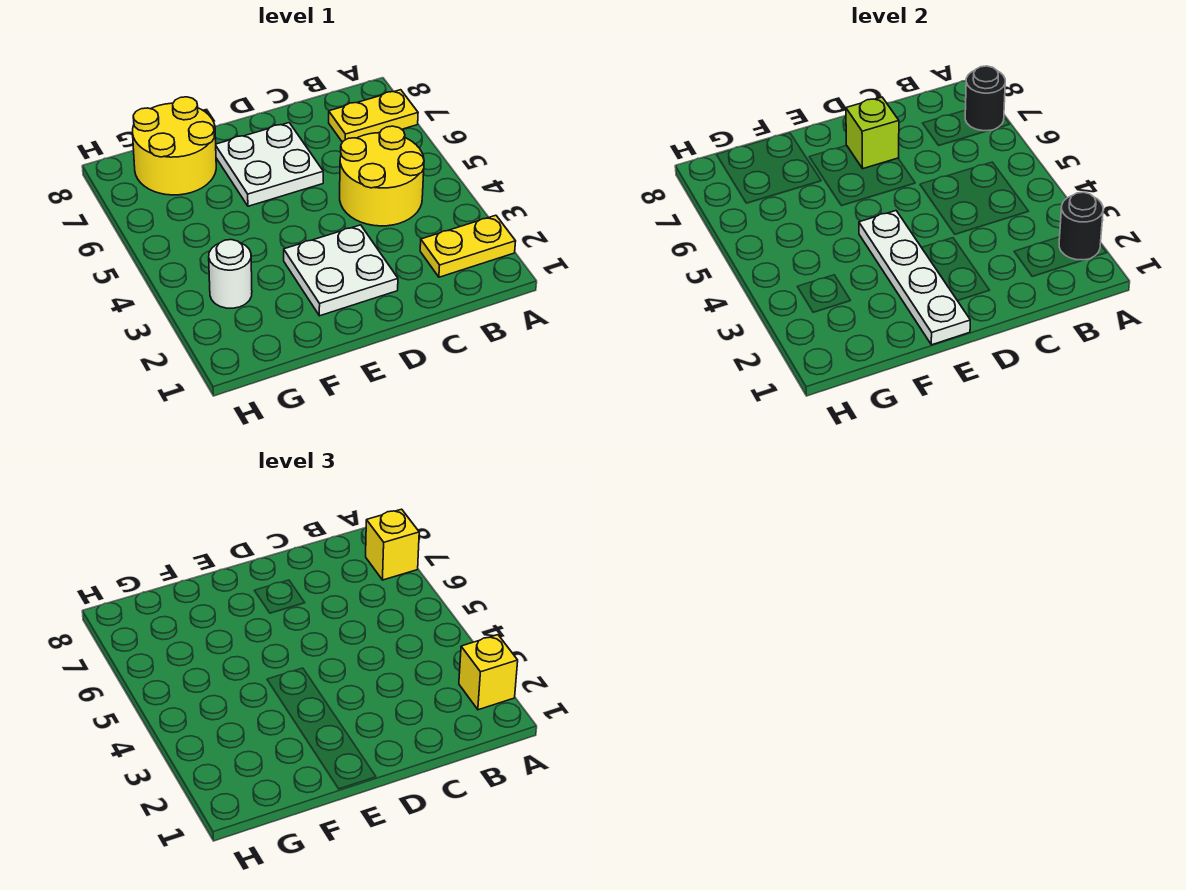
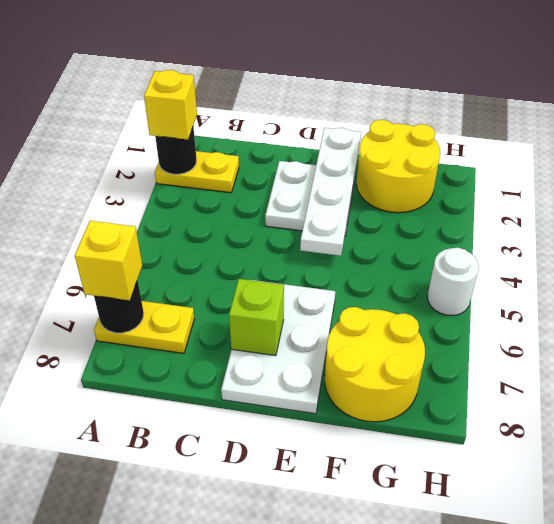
yellow round brick B4:C5 level 1 -> yellow round brick F1:G2 level 1
white plate D6:E7 level 1 -> white plate D6:E8 level 1
white round brick G3 level 1 -> white round brick H5 level 1

